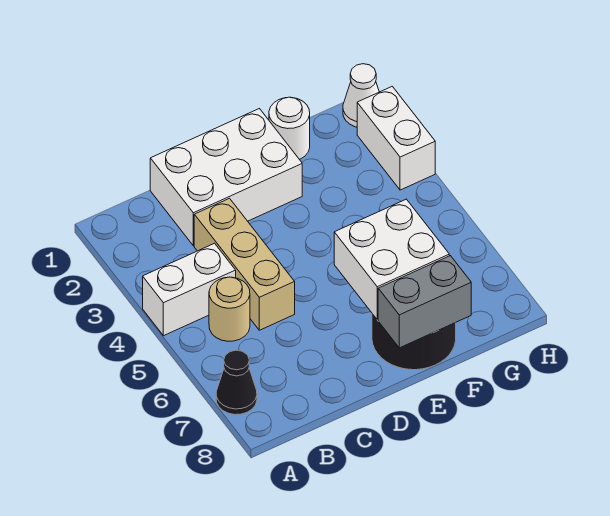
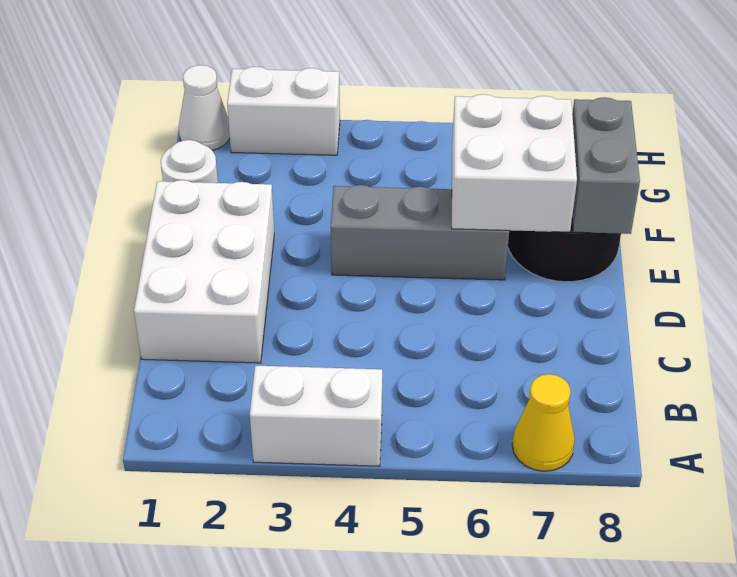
white brick A4:B4 level 1 -> white brick A3:A4 level 1
black cone A7 level 1 -> yellow cone A7 level 1
tan round brick B5 level 1 -> none
tan brick C3:C5 level 1 -> none
none -> grey brick E4:E6 level 1

